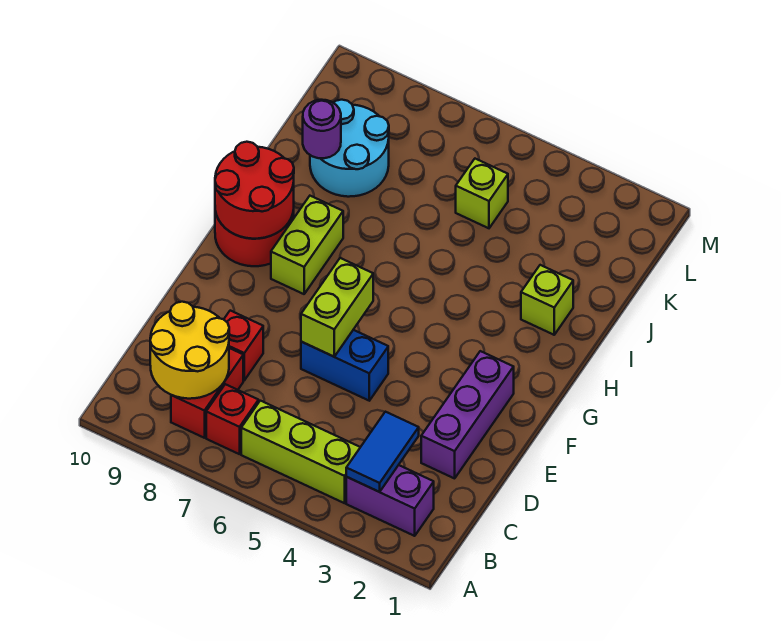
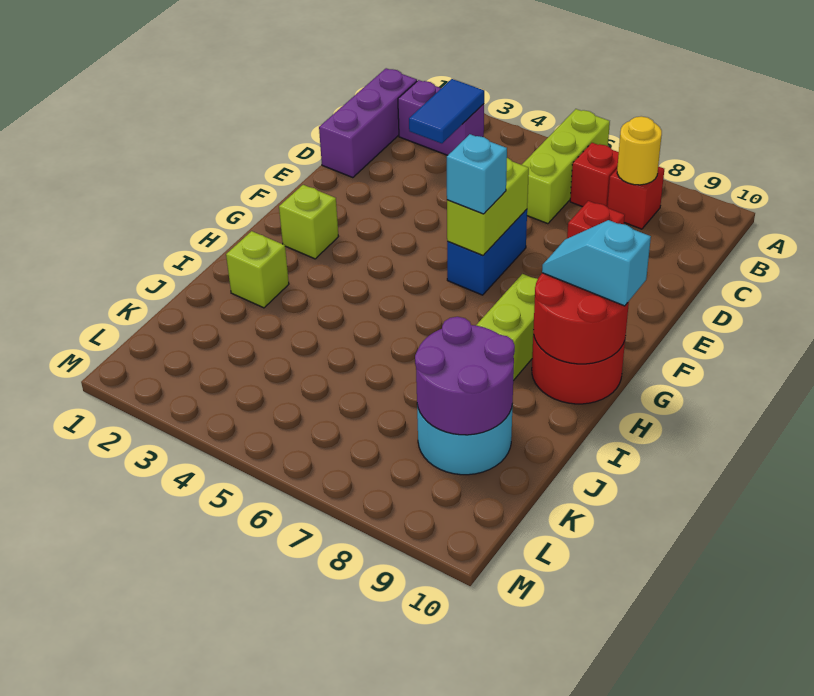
lime brick B4:B6 level 1 -> lime brick A6:C6 level 1
red brick B8:C8 level 1 -> red brick B8 level 1
yellow round brick B8:C9 level 2 -> yellow round brick B8 level 2
purple brick D2:F2 level 1 -> purple brick B1:D1 level 1
blue brick E5:E6 level 1 -> blue brick E6:F6 level 1
none -> cyan brick F6 level 3
none -> cyan slope G9:G10 level 3 top 10
purple round brick J9 level 2 -> purple round brick J8:K9 level 2
lime brick K5 level 1 -> lime brick G2 level 1

